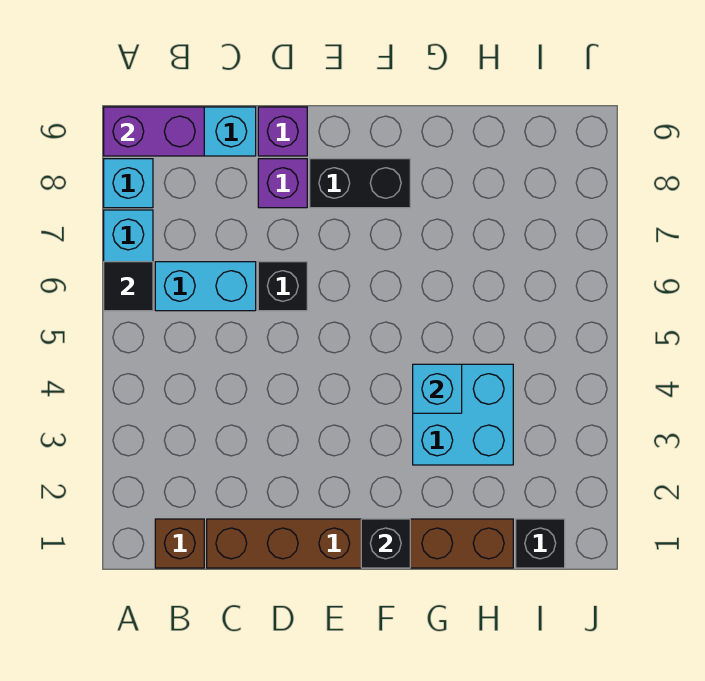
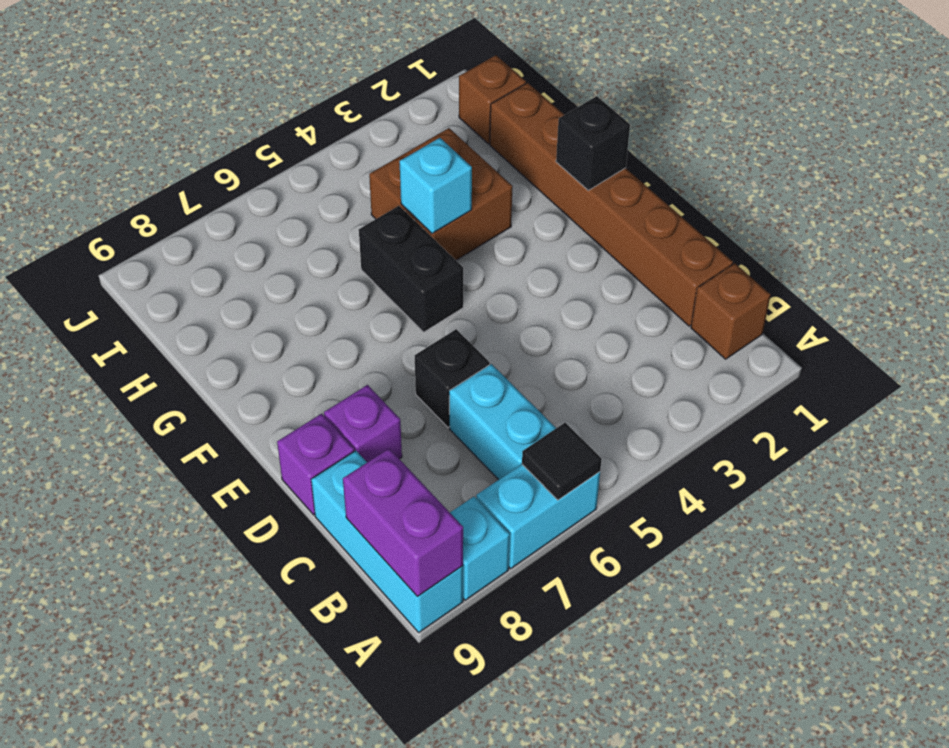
black brick E8:F8 level 1 -> black brick F5:G5 level 1
cyan brick G3:H4 level 1 -> brown brick G3:H4 level 1
black brick I1 level 1 -> brown brick I1 level 1

